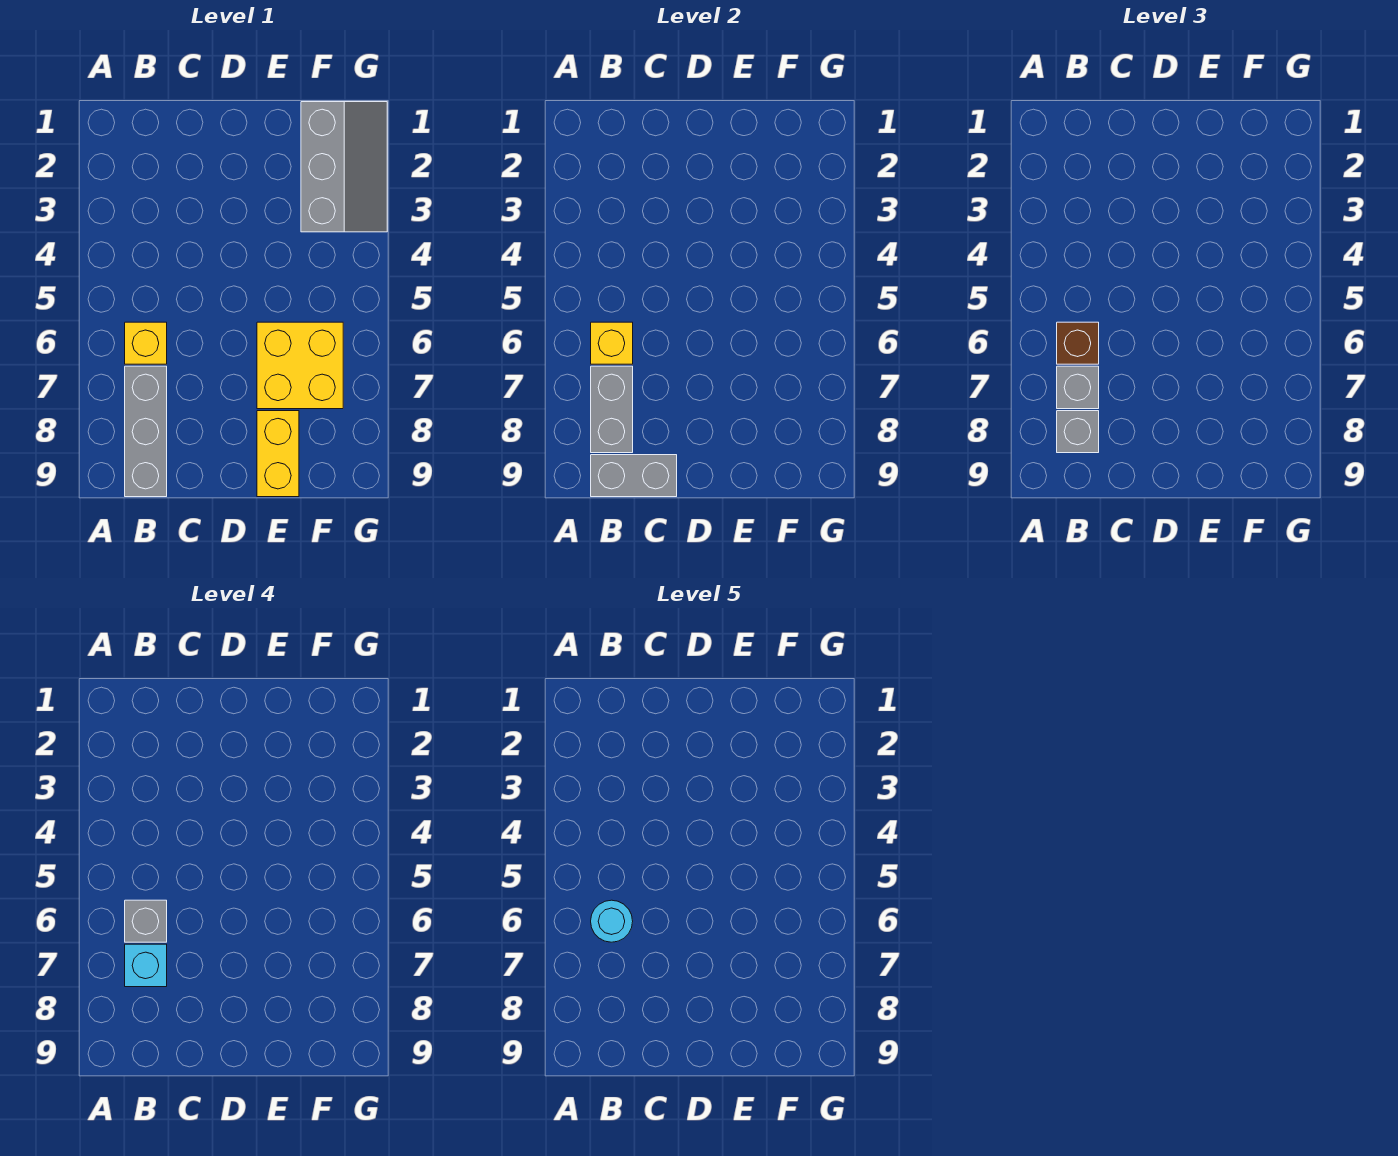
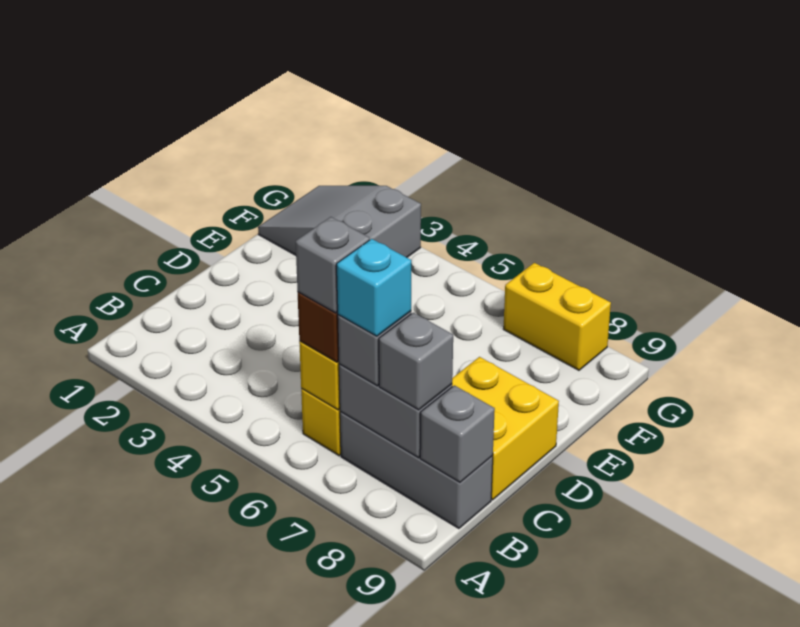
cyan round brick B6 level 5 -> none
grey brick B9:C9 level 2 -> grey brick B9 level 2
yellow brick E6:F7 level 1 -> yellow brick C8:D9 level 1
yellow brick E8:E9 level 1 -> yellow brick G7:G8 level 1
grey slope F1:G3 level 1 top F -> grey slope F1:G3 level 1 top 3

